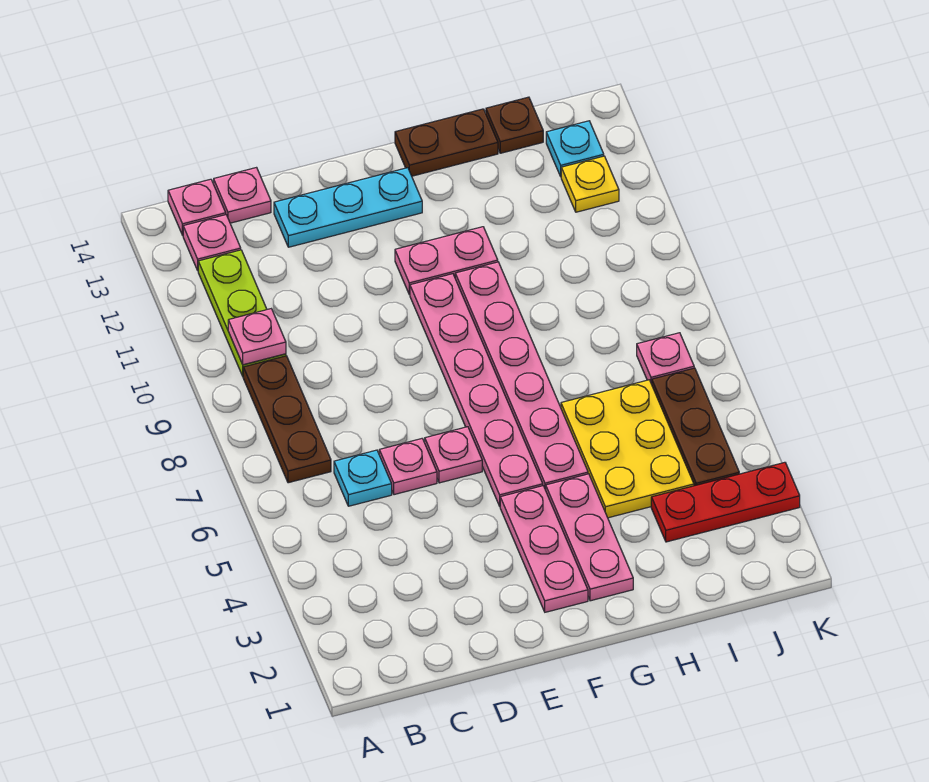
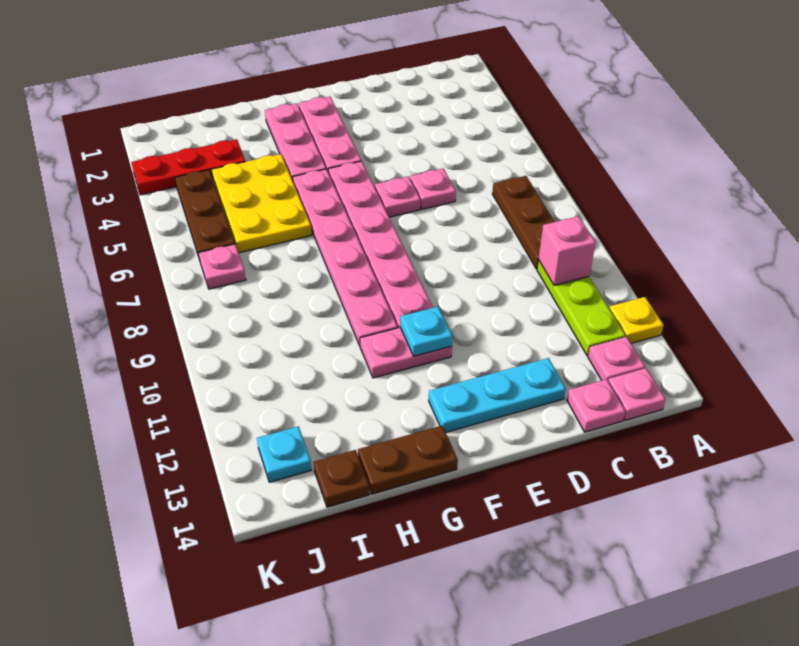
pink plate B10 level 2 -> pink brick B10 level 2
cyan plate C6 level 1 -> cyan plate F11 level 2
yellow plate J12 level 1 -> yellow plate A12 level 1

